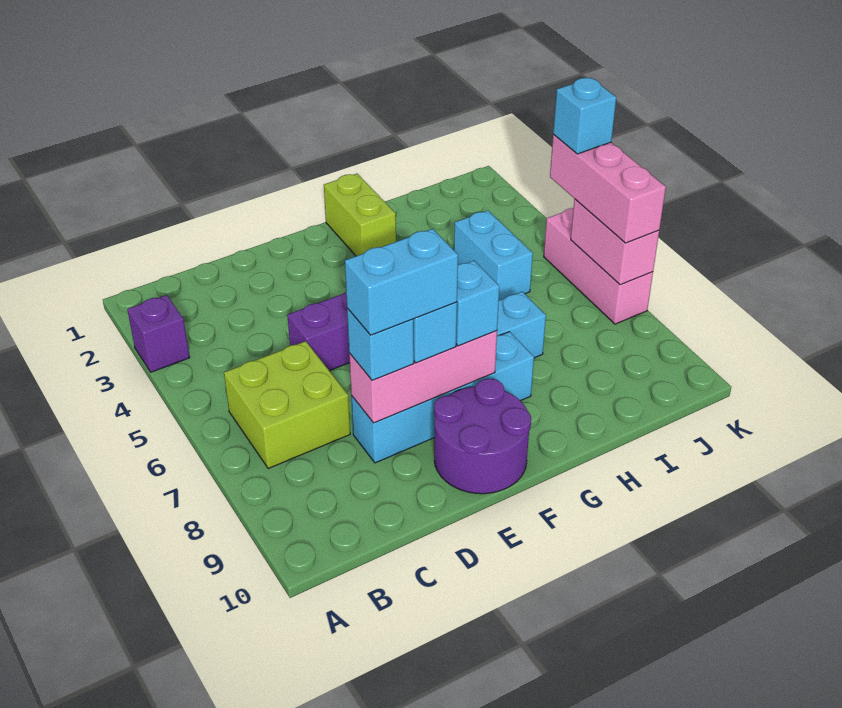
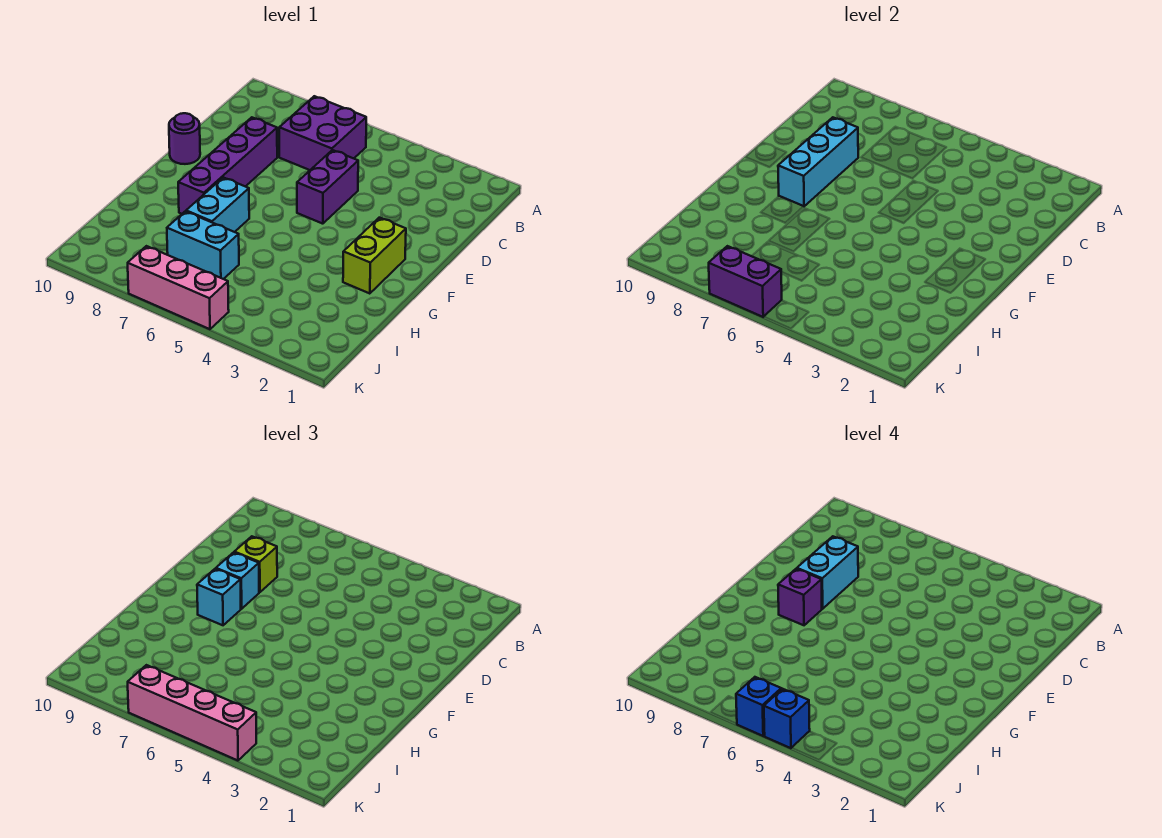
purple brick A3 level 1 -> purple brick F8 level 4
lime brick B6:C7 level 1 -> purple brick B6:C7 level 1
cyan brick D8:G8 level 1 -> purple brick D8:G8 level 1
pink brick D8:F8 level 2 -> cyan brick D8:F8 level 2
cyan brick D8 level 3 -> lime brick D8 level 3
purple round brick E9:F10 level 1 -> purple round brick E10 level 1
lime brick G1:G2 level 1 -> lime brick F2:G2 level 1
cyan brick I4:I5 level 1 -> cyan brick I6:I7 level 1
pink brick K5:K7 level 3 -> pink brick K4:K7 level 3
cyan brick K5 level 4 -> blue brick K5 level 4
pink brick K6:K7 level 2 -> purple brick K6:K7 level 2
none -> blue brick K6 level 4

